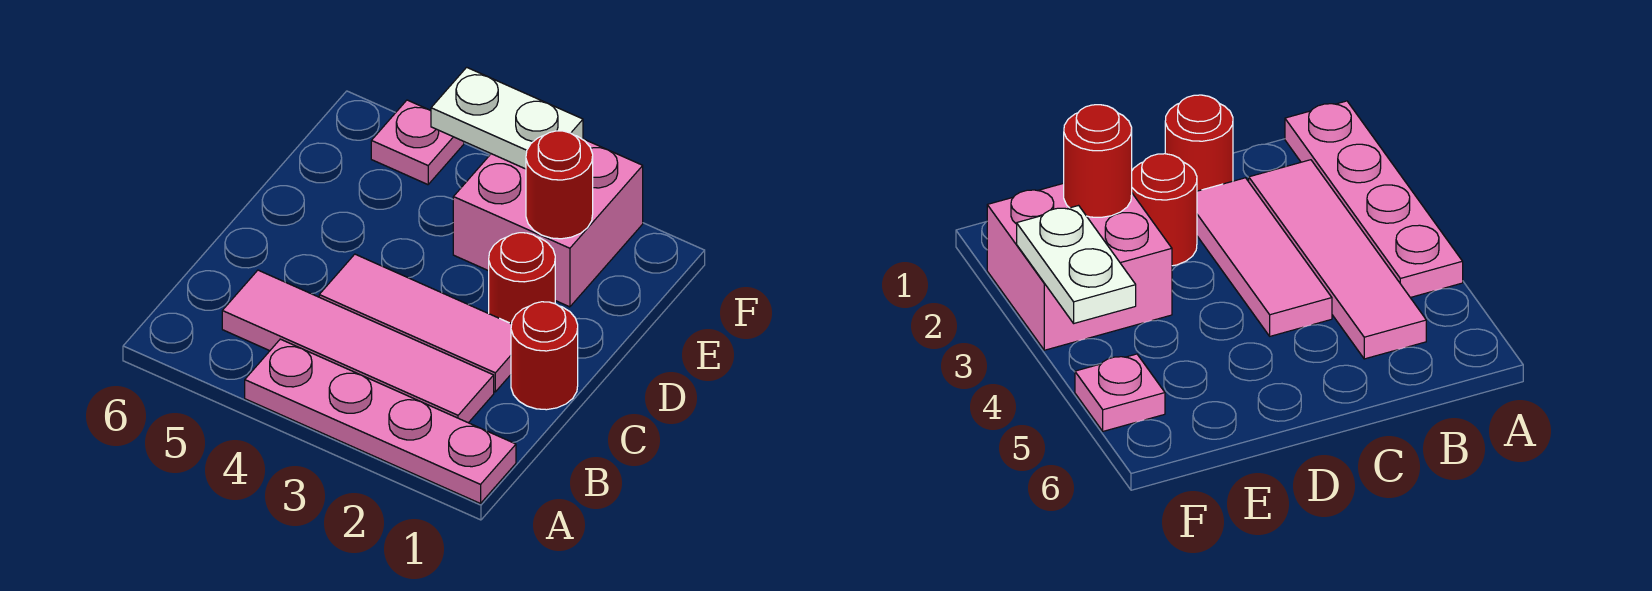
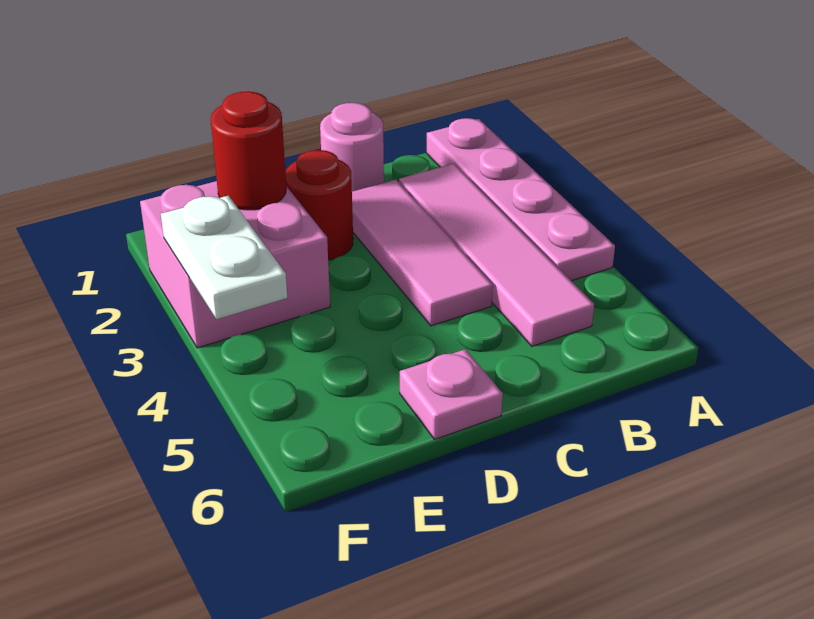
red round brick C1 level 1 -> pink round brick C1 level 1
pink plate F5 level 1 -> pink plate D6 level 1

